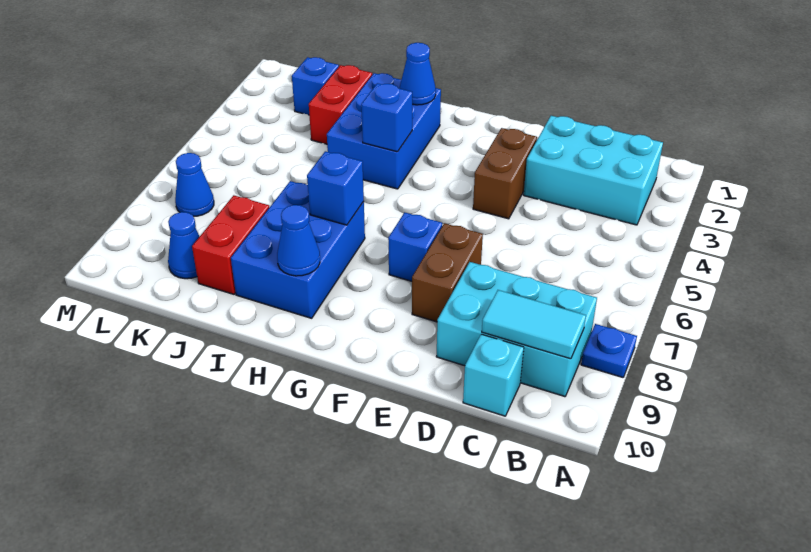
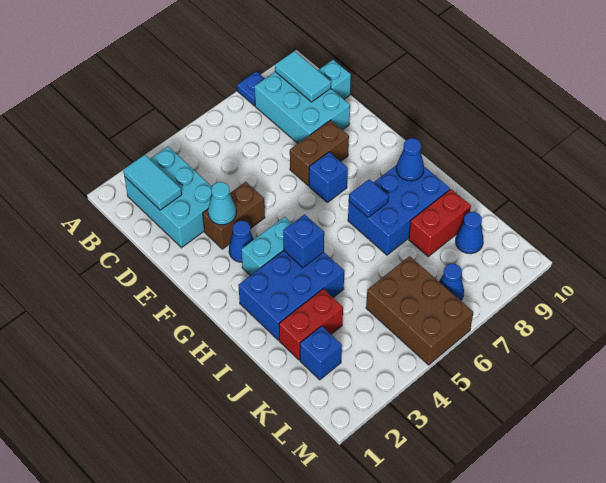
none -> cyan tile B2:C2 level 2
none -> cyan cone E3 level 2
none -> cyan brick G3:G4 level 1
blue cone H2 level 2 -> blue cone F3 level 1
blue brick H7 level 2 -> blue tile H7 level 2
none -> brown brick K5:M6 level 1

